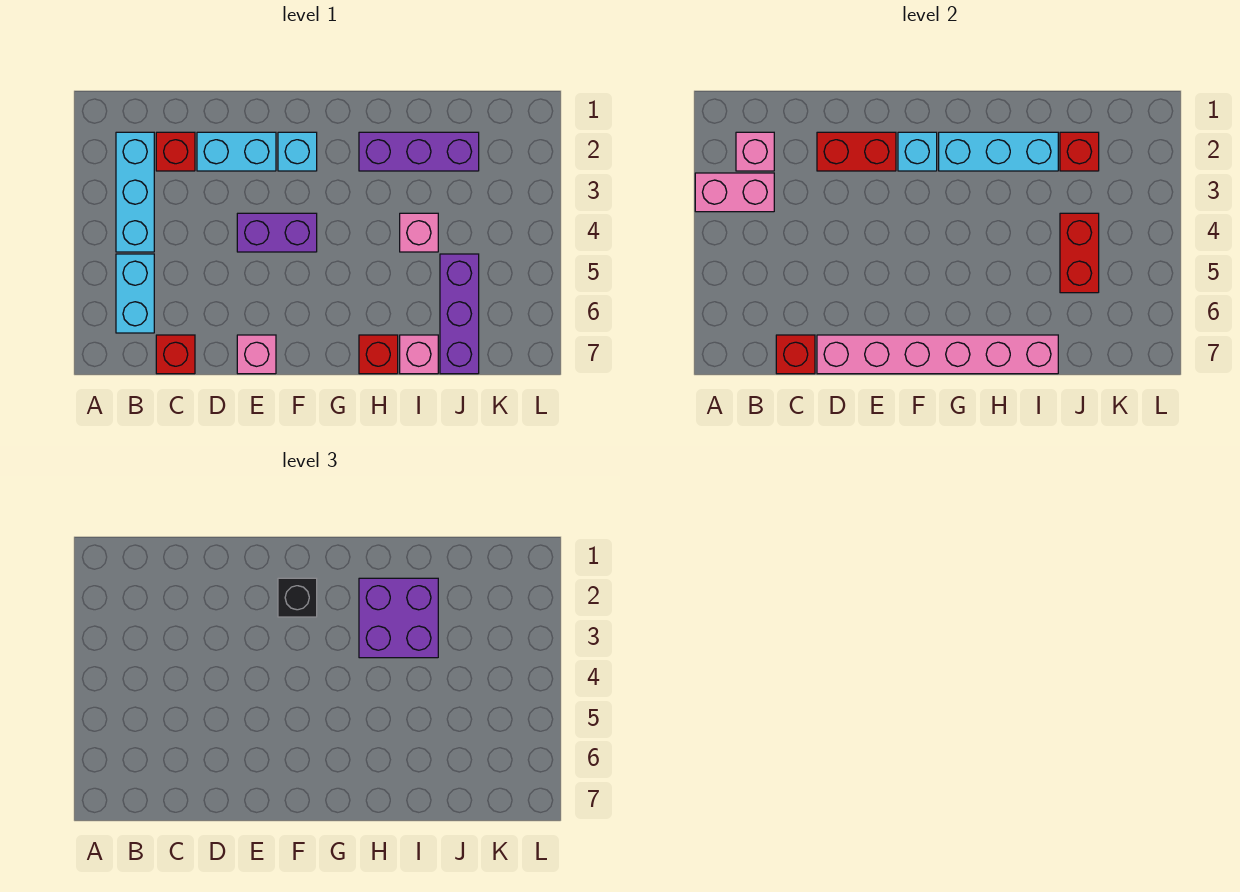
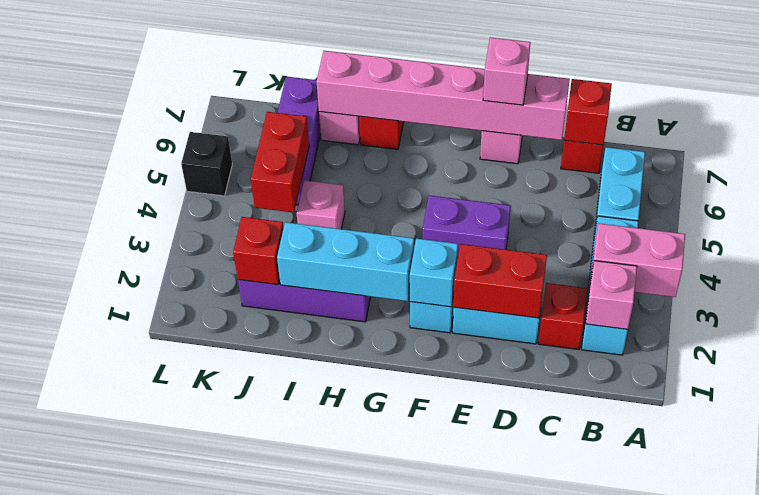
none -> pink brick E7 level 3
black brick F2 level 3 -> black brick L5 level 1
purple brick H2:I3 level 3 -> none

